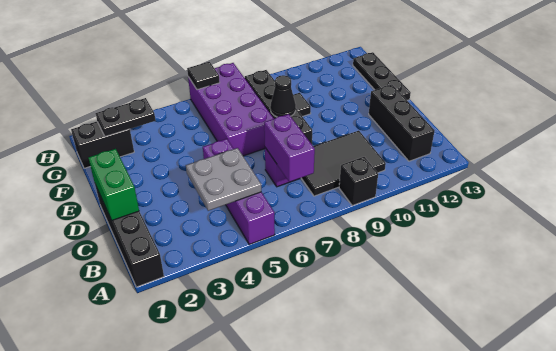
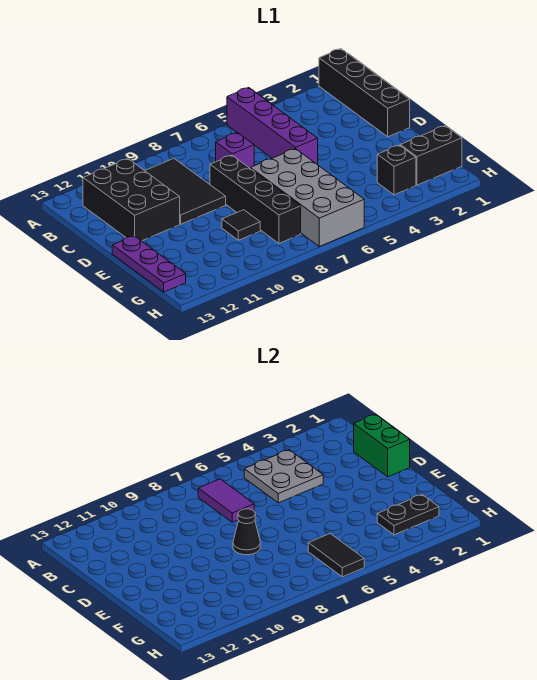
black brick A9 level 1 -> black brick G3 level 1
purple brick B7:C7 level 2 -> purple tile B7:C7 level 2
black tile B8:C10 level 1 -> black tile B9:D10 level 1
black brick B12:D12 level 1 -> black brick B11:D12 level 1
purple brick E6:H7 level 1 -> grey brick E6:H7 level 1
black plate E13:G13 level 1 -> purple plate E13:G13 level 1
black tile H6 level 2 -> black tile G6:H6 level 2

